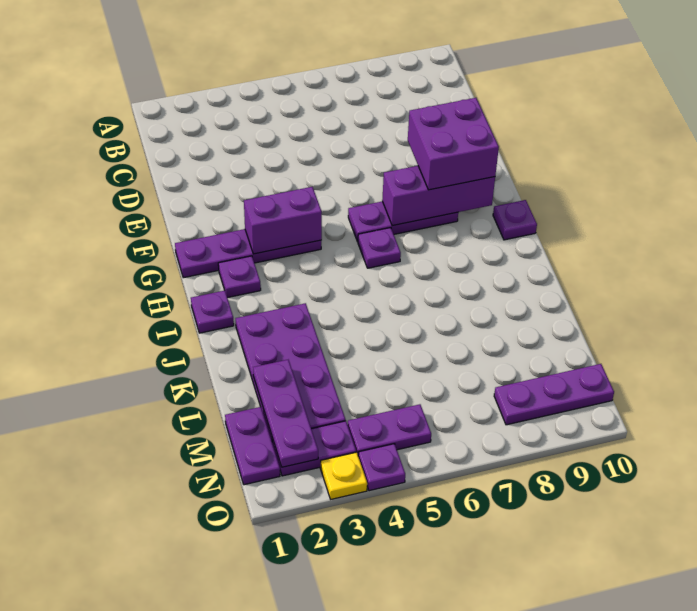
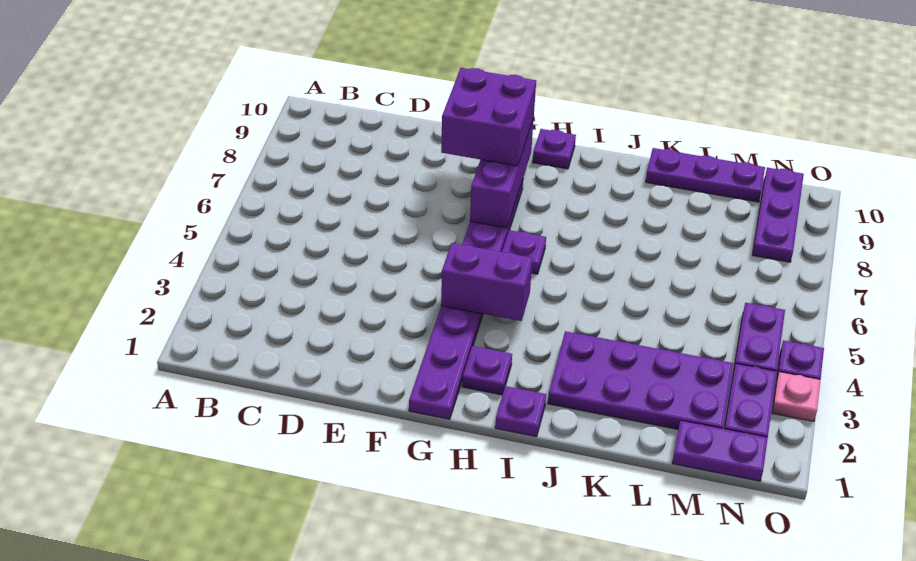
purple brick G3:G4 level 2 -> purple brick G4:H4 level 2
purple plate L2:N2 level 2 -> purple plate K10:M10 level 1
yellow plate O3 level 1 -> pink plate O3 level 1

